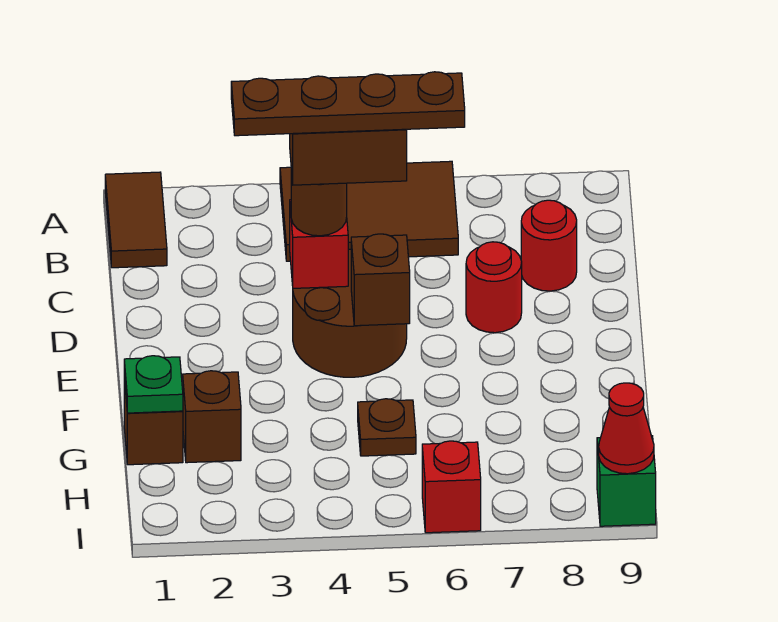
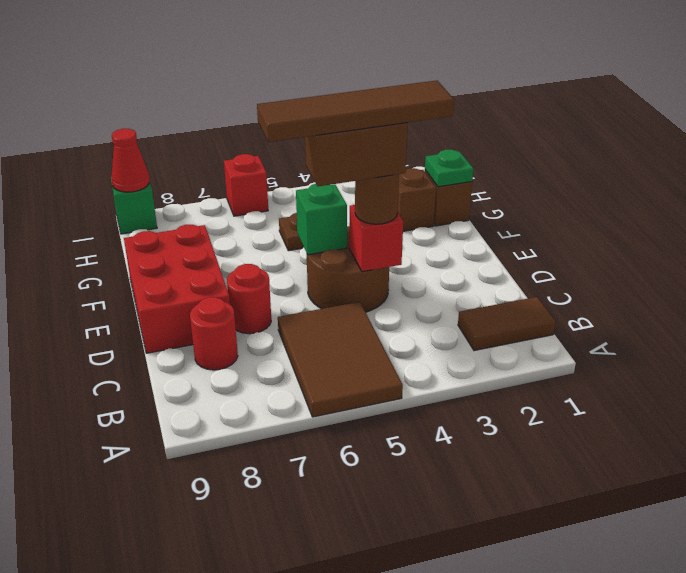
brown tile A1:B1 level 1 -> brown tile B1:B2 level 1
brown tile A4:B6 level 1 -> brown tile A5:C6 level 1
brown plate D3:D6 level 5 -> brown tile D3:D6 level 5
none -> red brick D8:F9 level 1
brown brick E5 level 2 -> green brick E5 level 2

